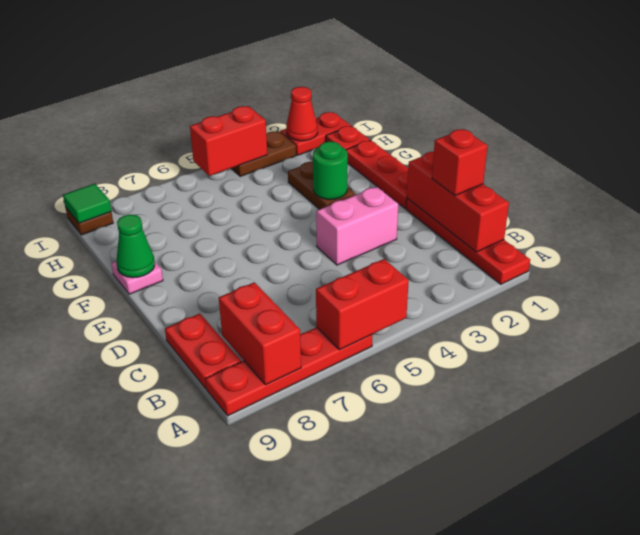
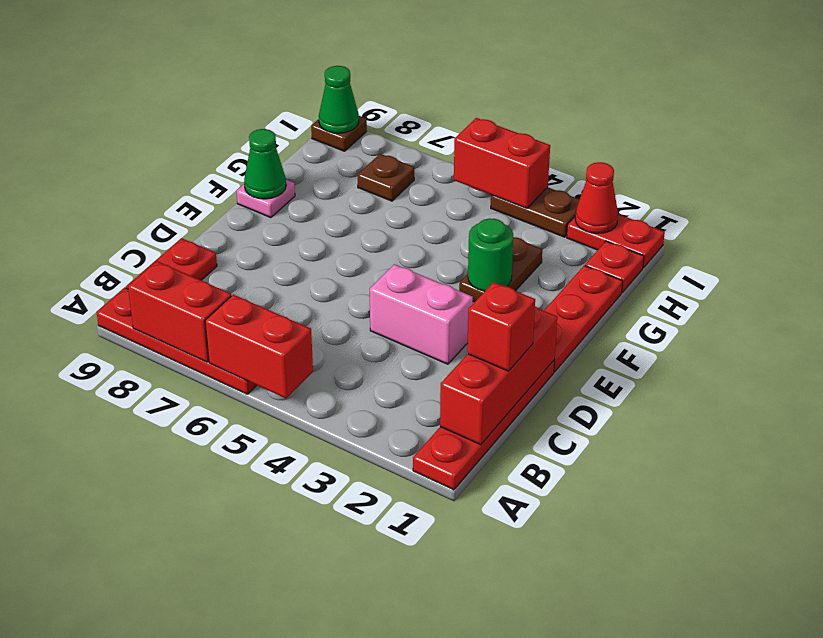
red brick A8:B8 level 2 -> red brick A7:A8 level 2
none -> brown plate H7 level 1
green tile I9 level 2 -> green cone I9 level 2

